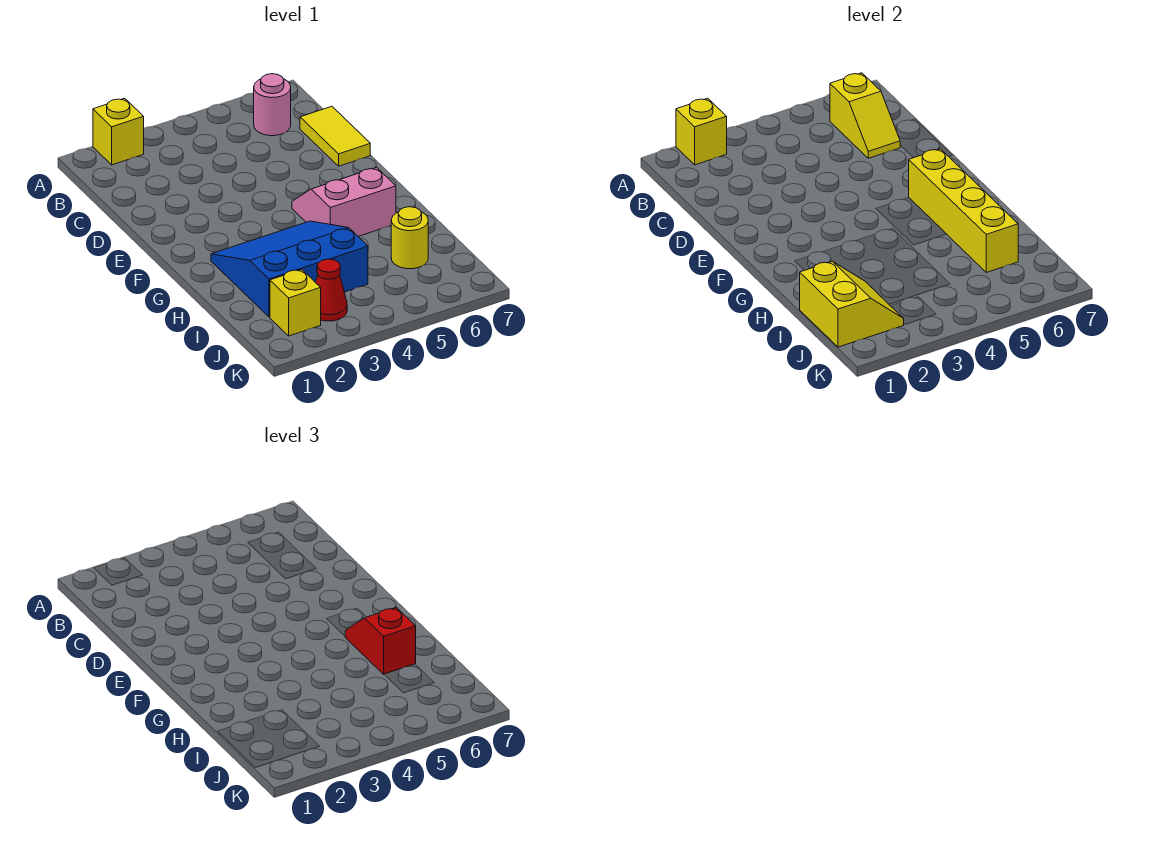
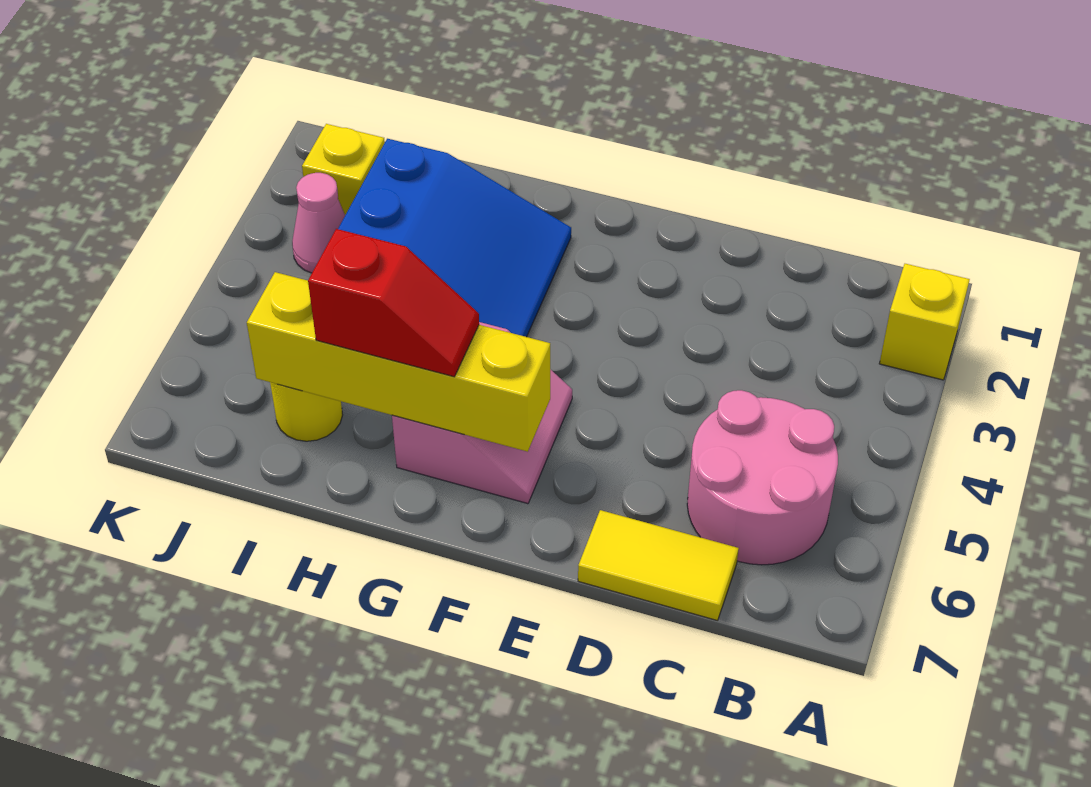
yellow brick A2 level 2 -> none
pink round brick B6 level 1 -> pink round brick B5:C6 level 1
yellow slope B6:C6 level 2 top B -> none
yellow slope I1:J2 level 2 top 1 -> none
red cone J3 level 1 -> pink cone J3 level 1

